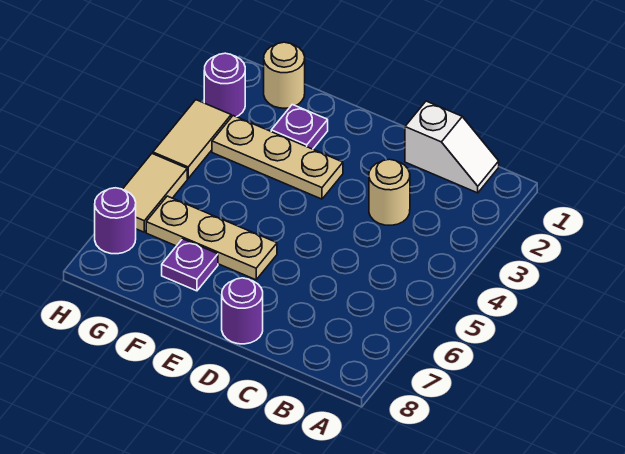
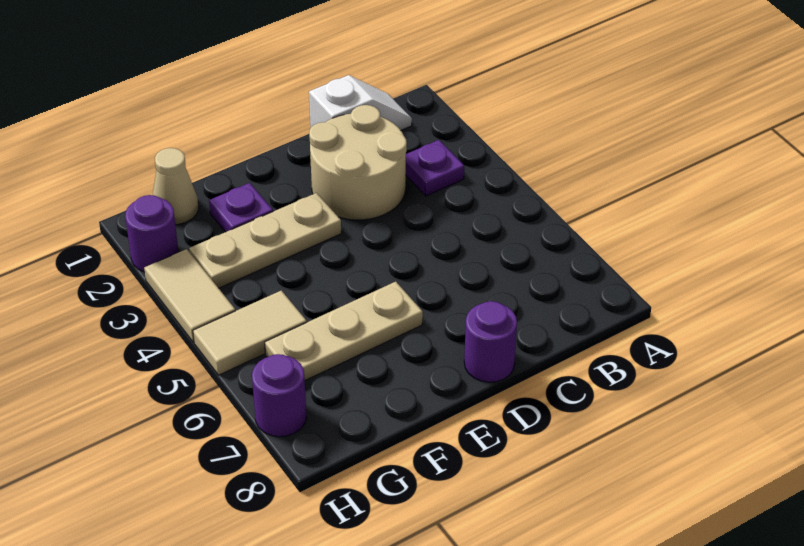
tan round brick C3 level 1 -> tan round brick C2:D3 level 1
purple plate F7 level 1 -> purple plate B3 level 1
tan round brick G1 level 1 -> tan cone G1 level 1
tan tile H5:H6 level 1 -> tan tile G5:H5 level 1

